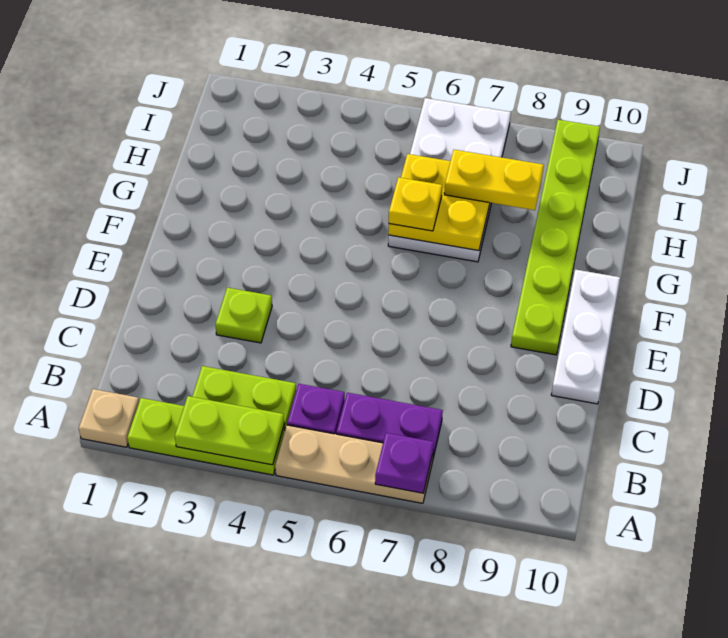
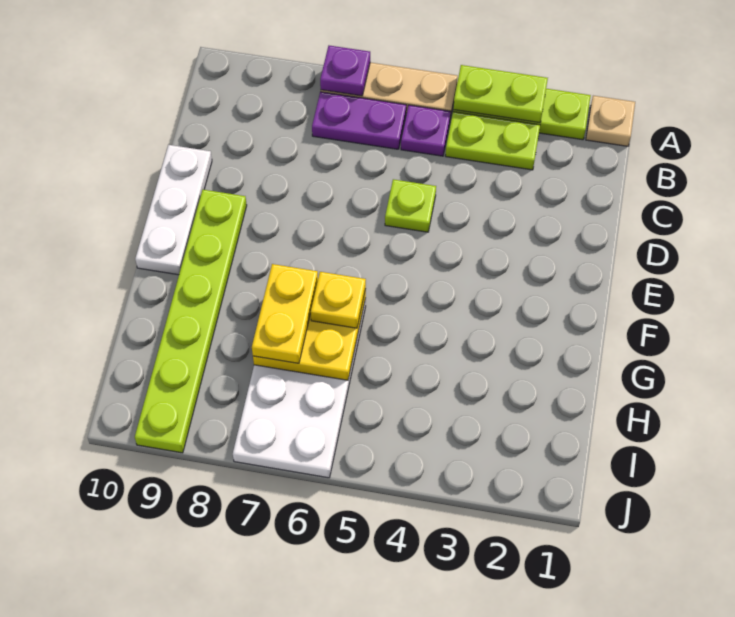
lime plate D3 level 1 -> lime plate D5 level 1
yellow plate H7:H8 level 3 -> yellow plate G7:H7 level 3

